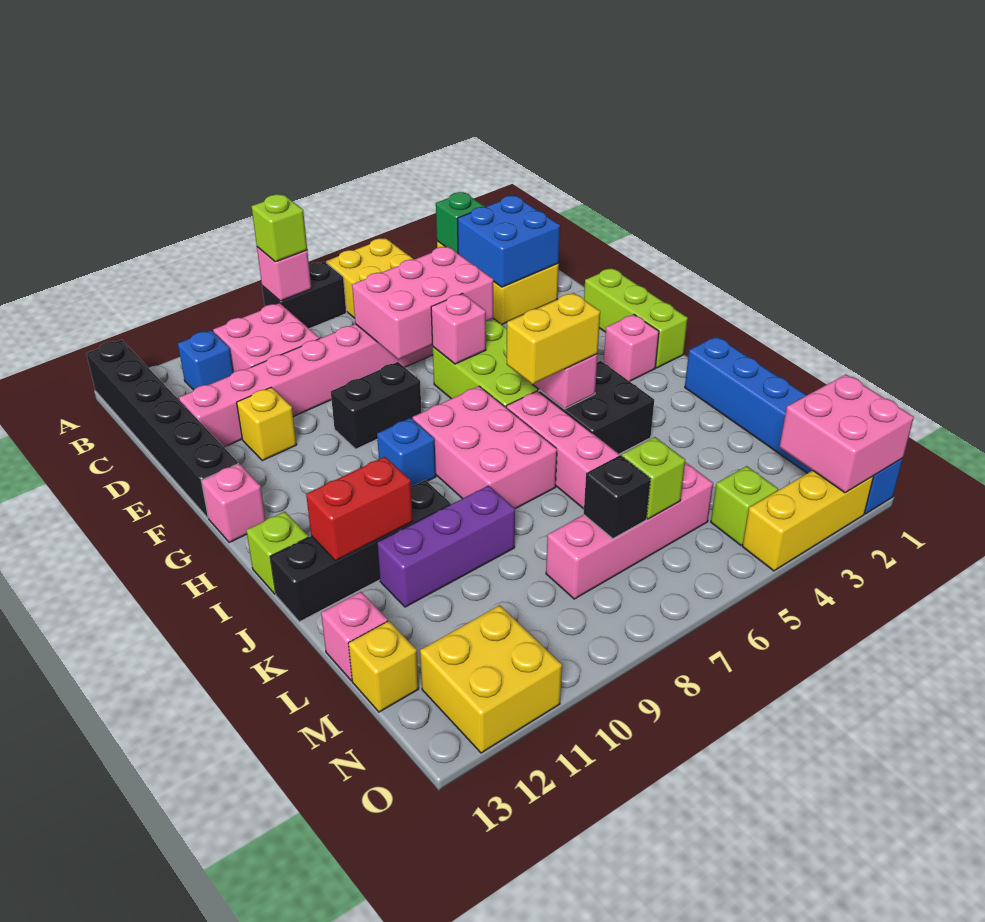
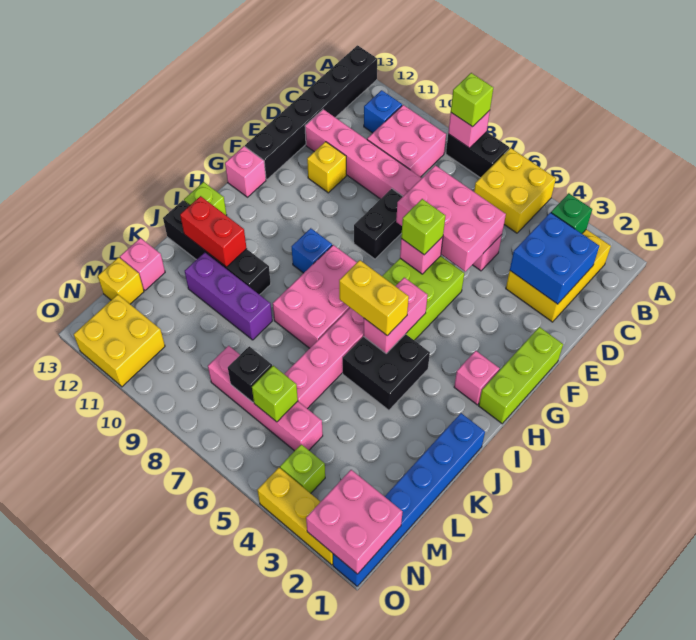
none -> lime brick F6 level 3
black brick F8:F9 level 1 -> black brick E8:F8 level 1

